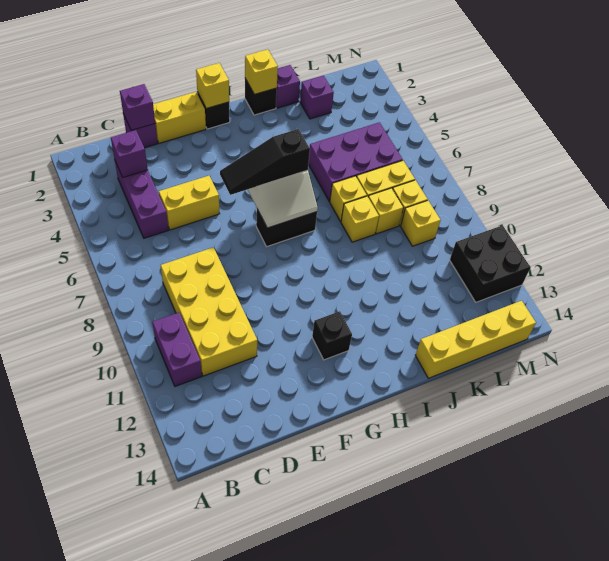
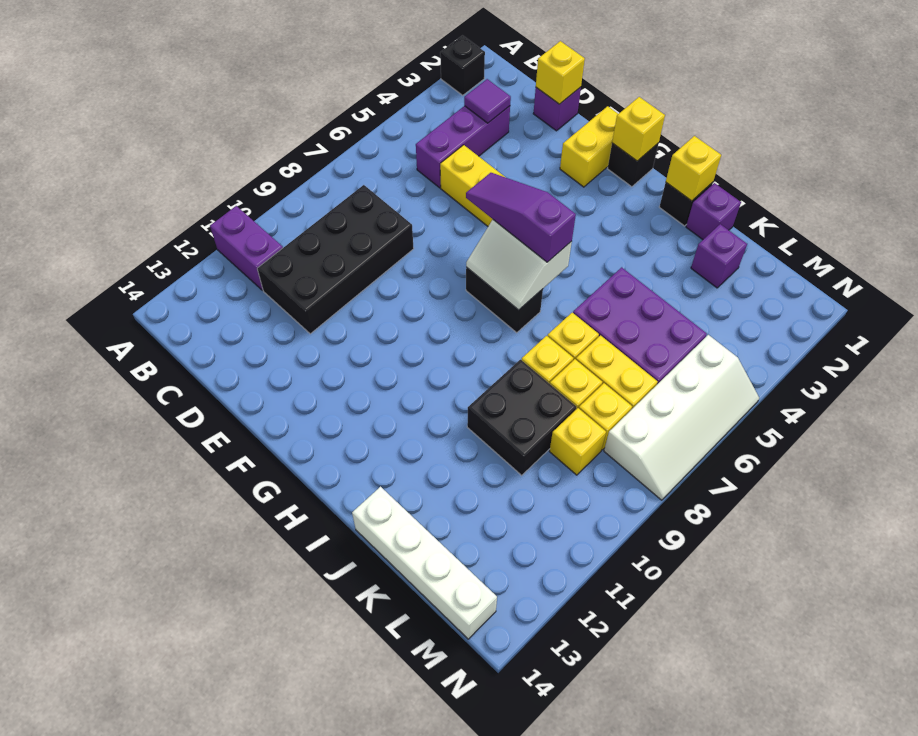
purple brick B10:B11 level 1 -> purple brick A11:B11 level 1
purple brick C3 level 2 -> purple tile C3 level 2
yellow brick C8:D11 level 1 -> black brick C8:D11 level 1
purple brick D1 level 2 -> yellow brick D1 level 2
yellow brick E1:F1 level 1 -> yellow brick F1:F2 level 1
black slope F6:H6 level 3 top H -> purple slope F6:H6 level 3 top H
black brick G12 level 1 -> black brick A2 level 1
yellow brick J14:M14 level 1 -> white brick J14:M14 level 1
none -> white slope M5:N8 level 1 top M
black brick M11:N12 level 1 -> black brick J9:K10 level 1

